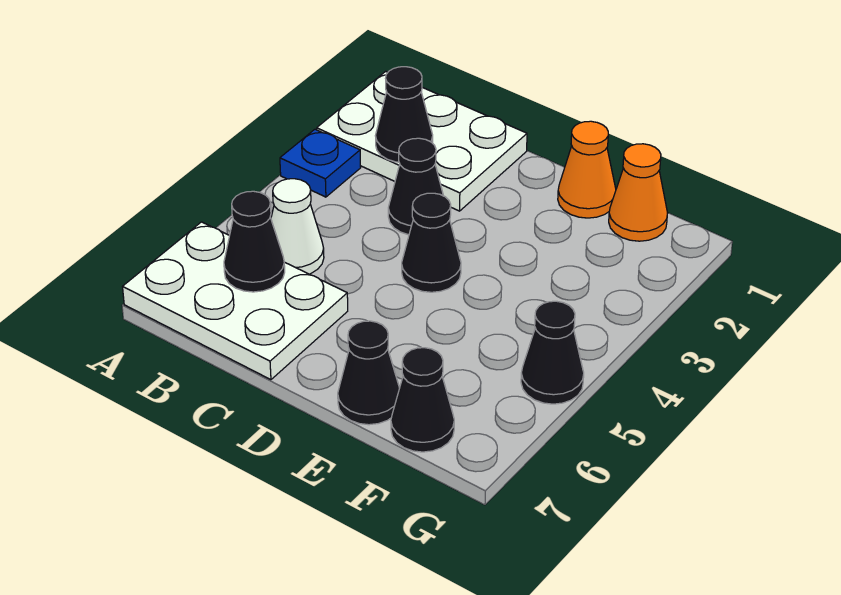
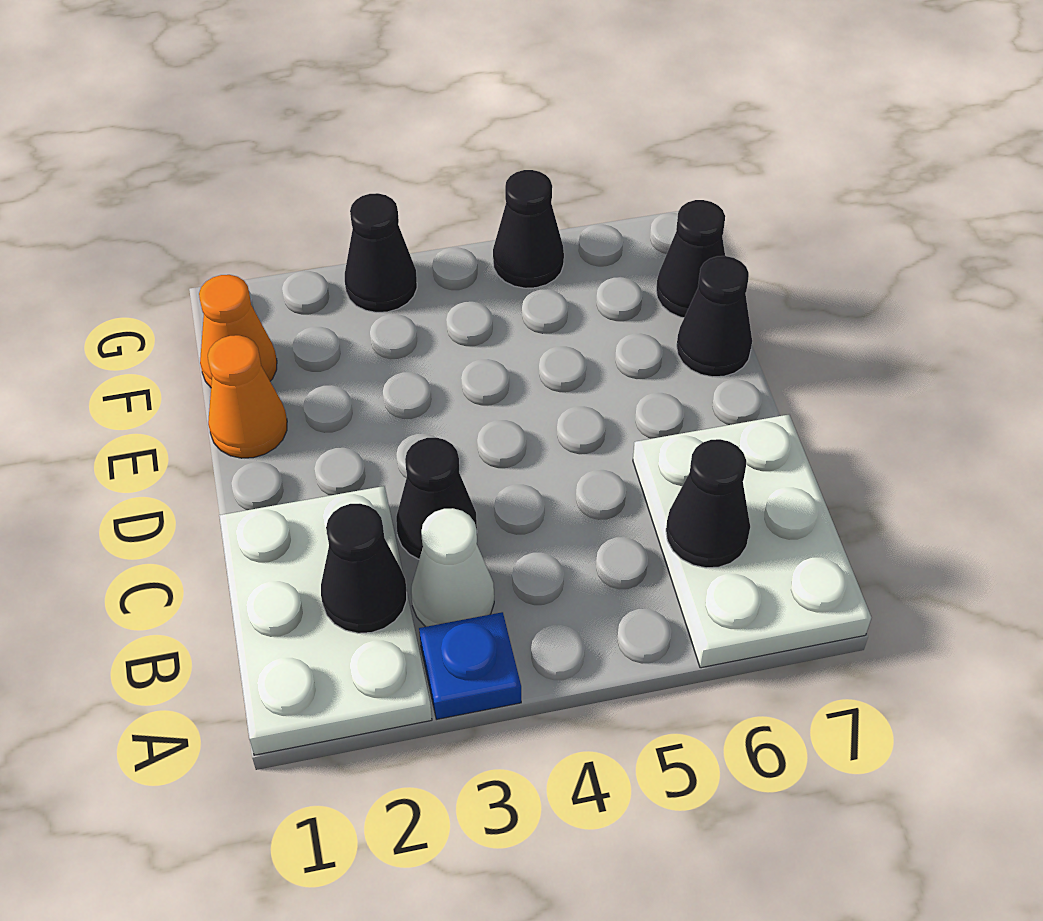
white cone B5 level 1 -> white cone B3 level 1
black cone D4 level 1 -> black cone G3 level 1

